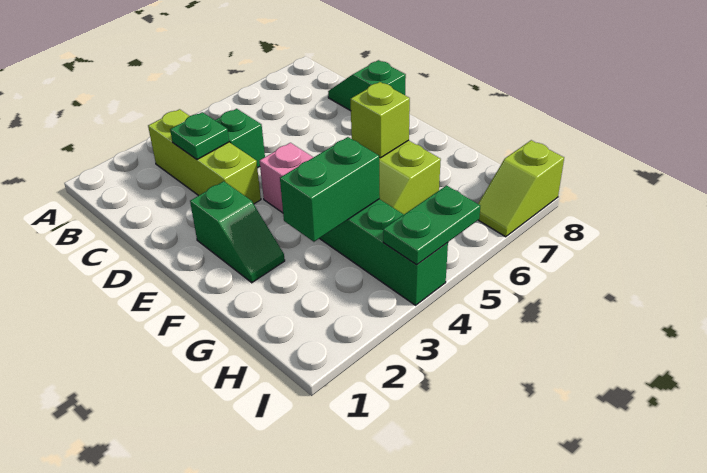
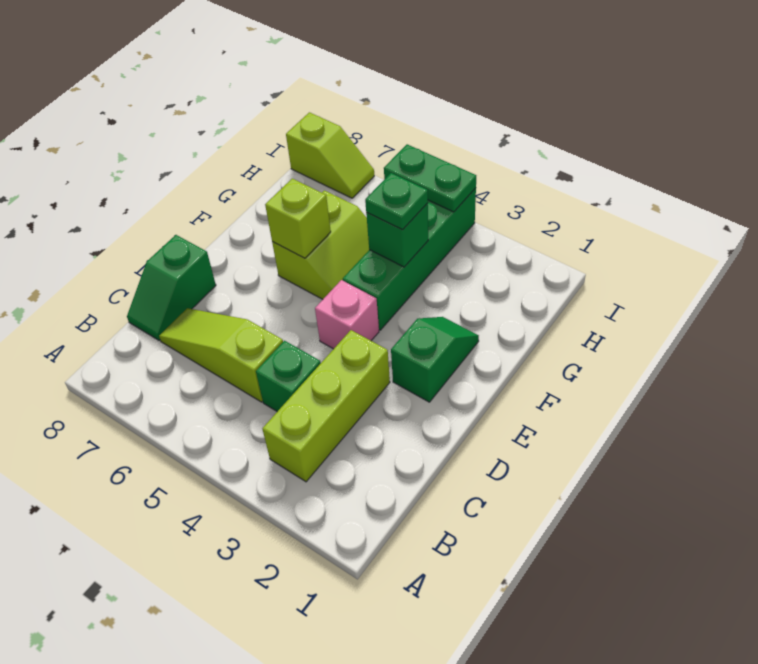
green plate C3 level 2 -> green plate G4 level 3
none -> lime slope C5:C7 level 1 top 5
green brick G3:G4 level 2 -> green brick G4 level 2

